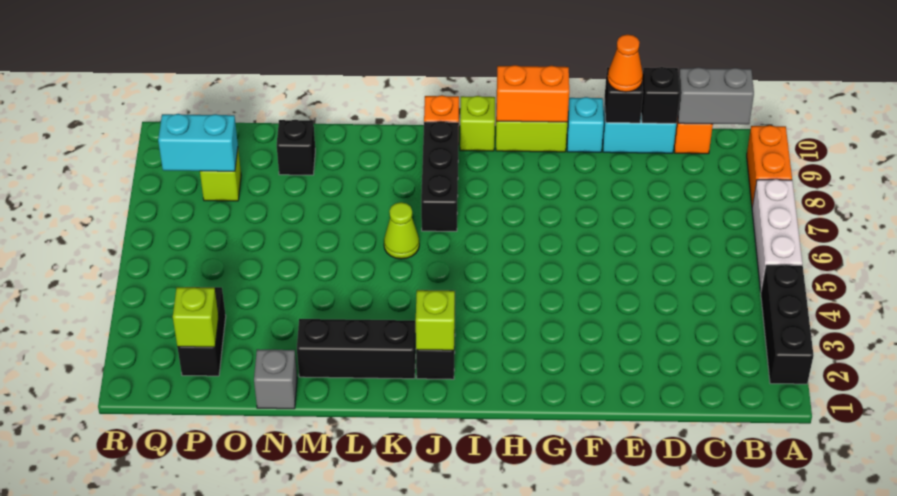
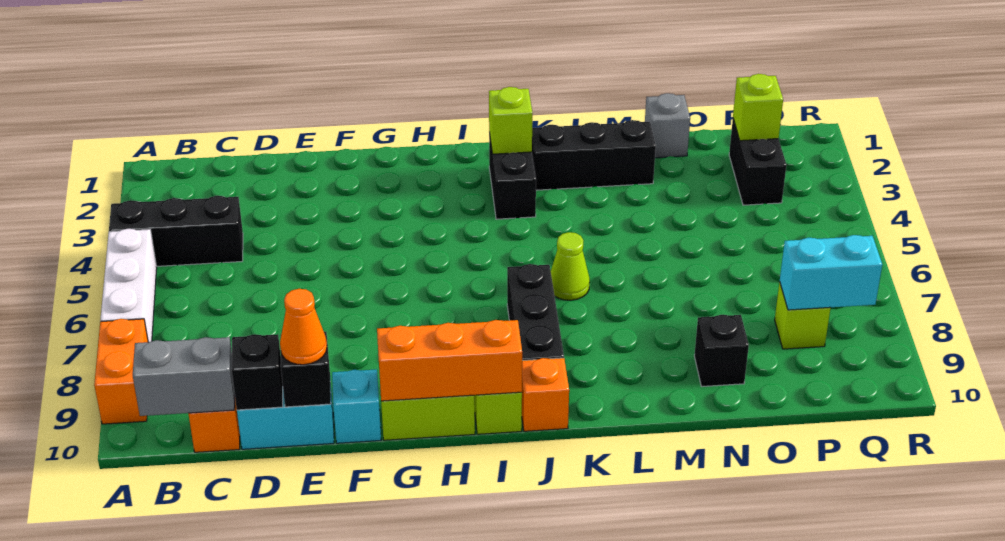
black brick A2:A4 level 1 -> black brick A4:C4 level 1
orange brick G10:H10 level 2 -> orange brick G10:I10 level 2

